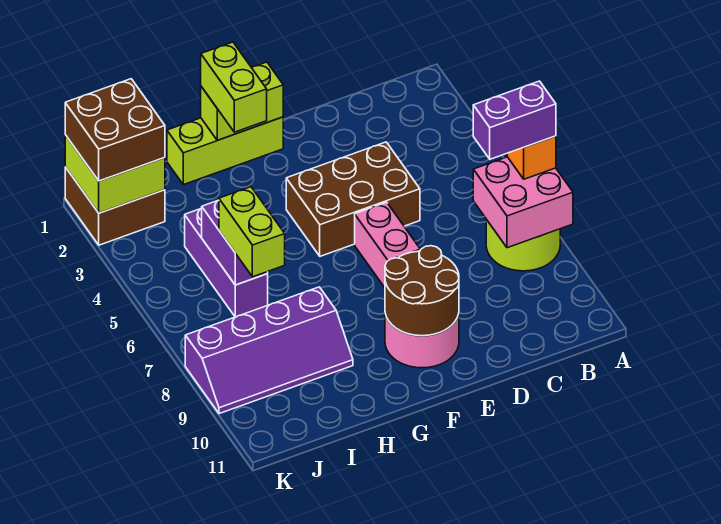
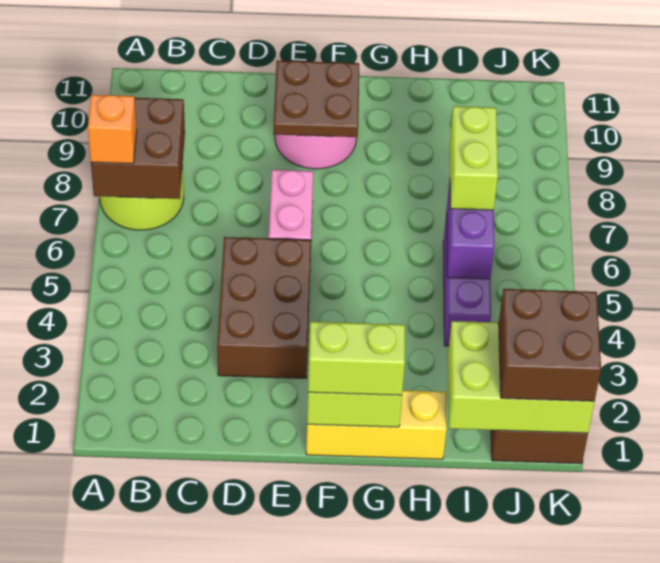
pink brick A7:B8 level 2 -> brown brick A7:B8 level 2
purple brick A7:B7 level 4 -> none
brown brick D4:F5 level 1 -> brown brick D3:E5 level 1
brown round brick E9:F10 level 2 -> brown plate E9:F10 level 2
lime brick F1:H1 level 1 -> yellow brick F1:H1 level 1
lime brick G1:G2 level 3 -> lime brick F1:G1 level 3
purple slope H8:K9 level 1 top 8 -> none
lime brick J1:K2 level 2 -> lime brick I1:K2 level 2

